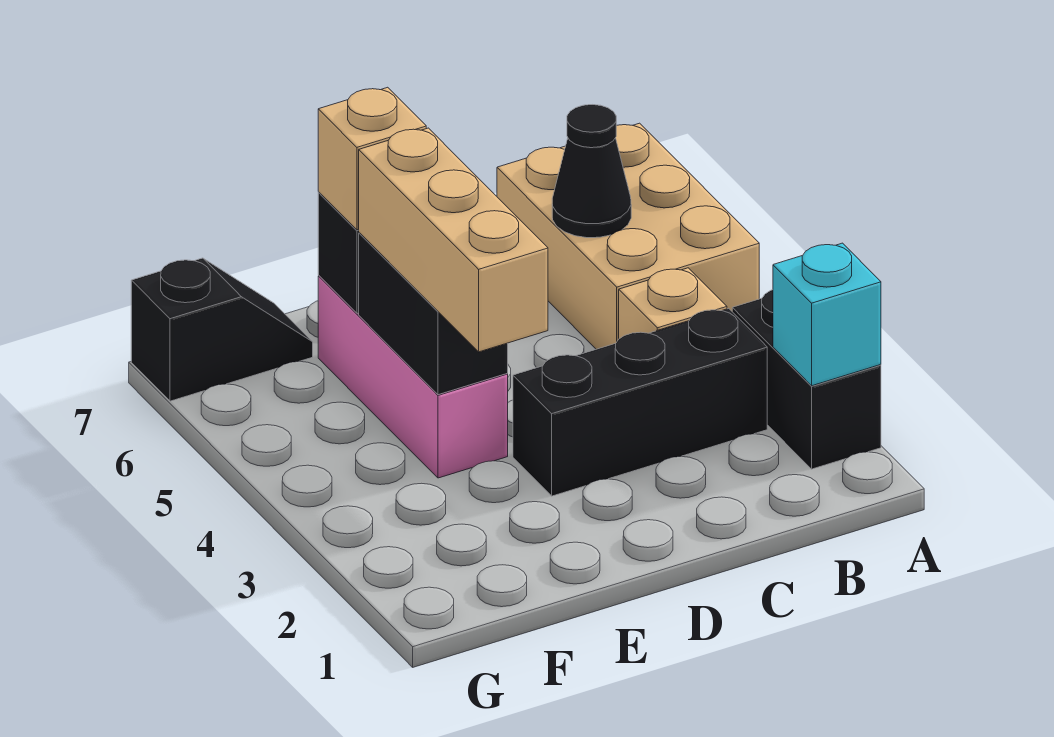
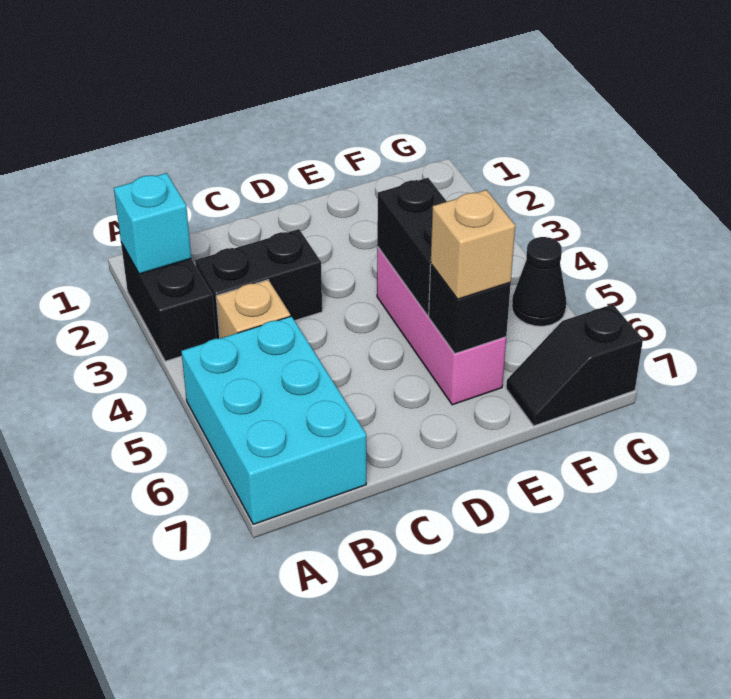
tan brick A5:B7 level 1 -> cyan brick A5:B7 level 1
black brick B3:D3 level 1 -> black brick B3:C3 level 1
black cone B6 level 2 -> black cone G5 level 1
tan brick E3:E5 level 3 -> none

